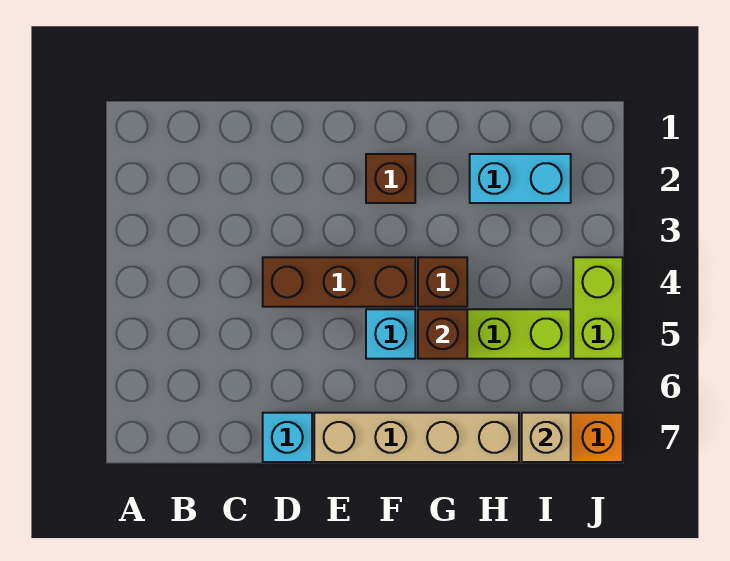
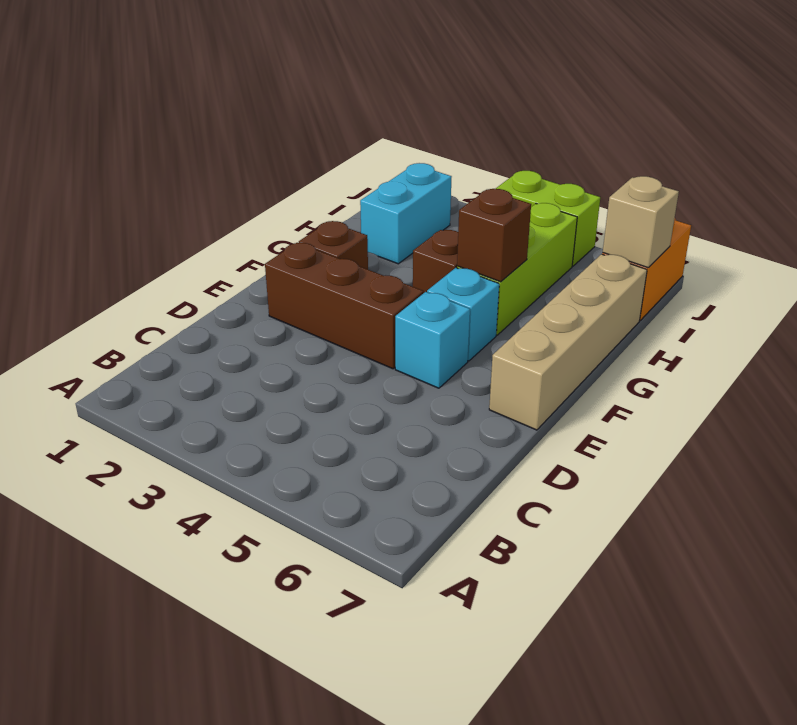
brown brick D4:F4 level 1 -> brown brick E2:E4 level 1
cyan brick D7 level 1 -> cyan brick E5 level 1

